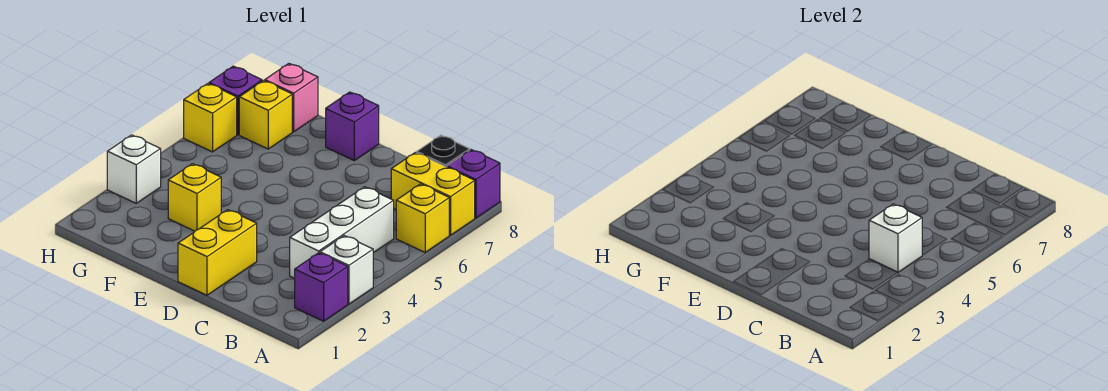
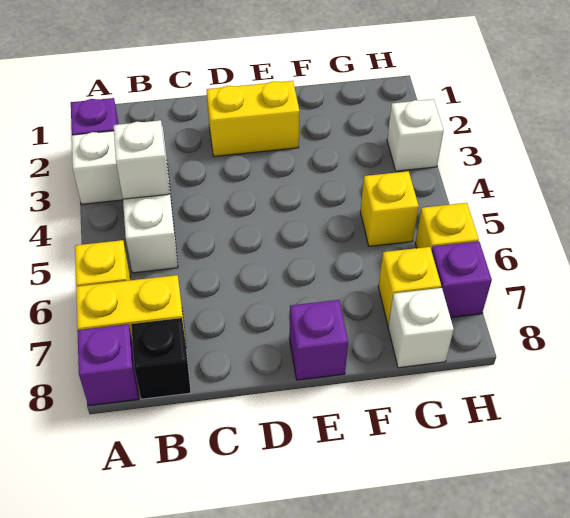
yellow brick D1:D2 level 1 -> yellow brick D2:E2 level 1
yellow brick F3 level 1 -> yellow brick G5 level 1
pink brick G8 level 1 -> white brick G8 level 1

